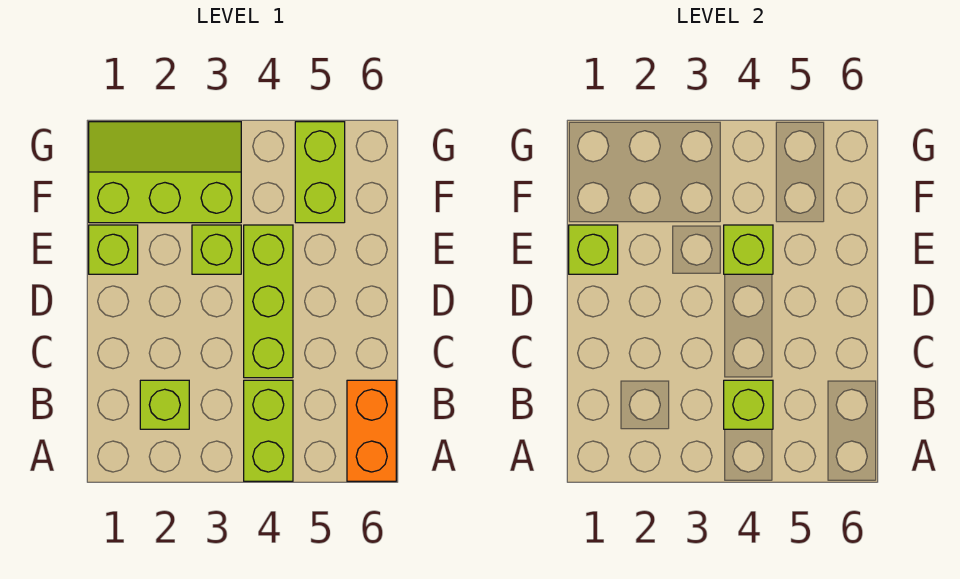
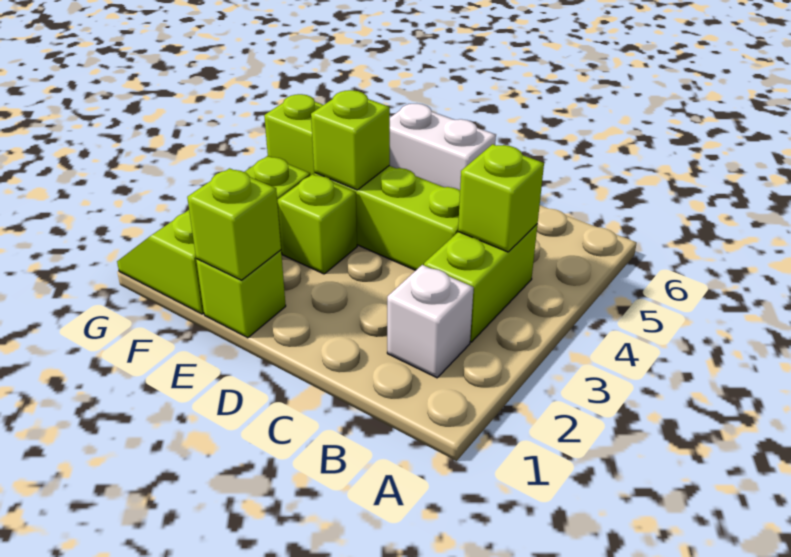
lime brick A4:B4 level 1 -> lime brick B3:B4 level 1
orange brick A6:B6 level 1 -> none
lime brick B2 level 1 -> white brick B2 level 1
none -> white brick D6:E6 level 1

